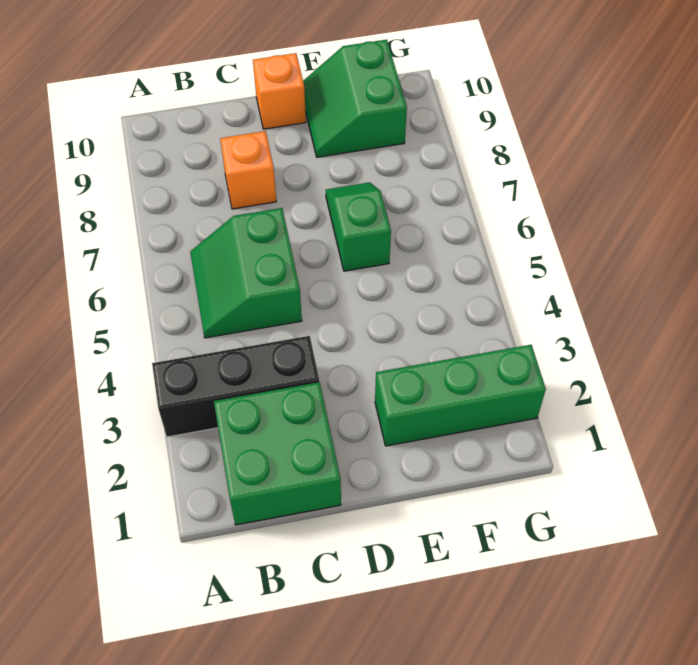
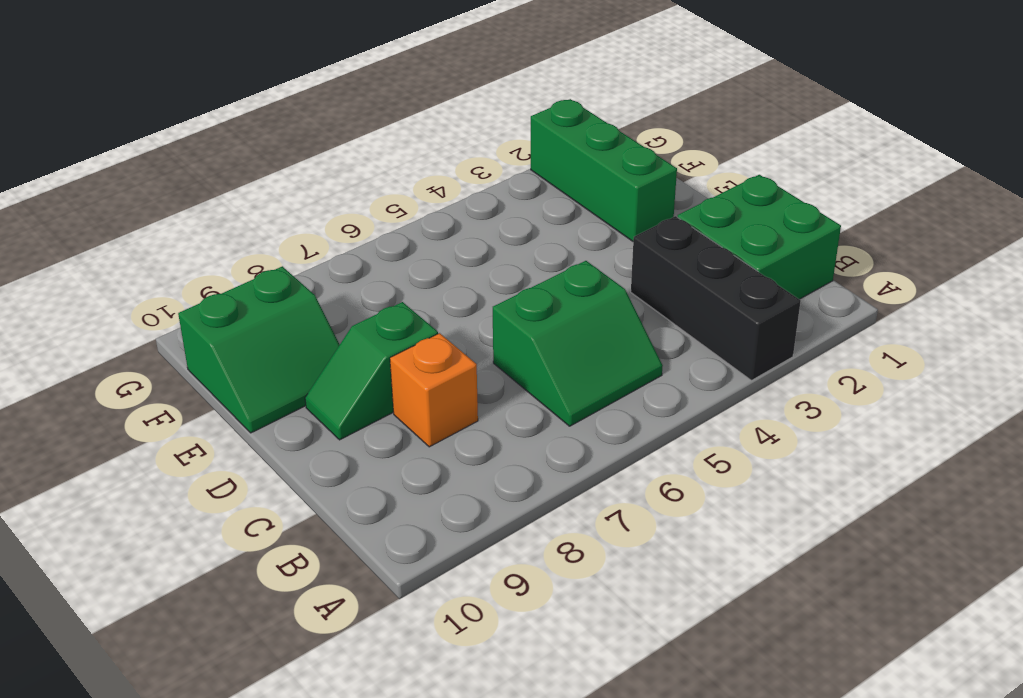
orange brick D10 level 1 -> none
green slope E6:E7 level 1 top 6 -> green slope D8:D9 level 1 top 8

